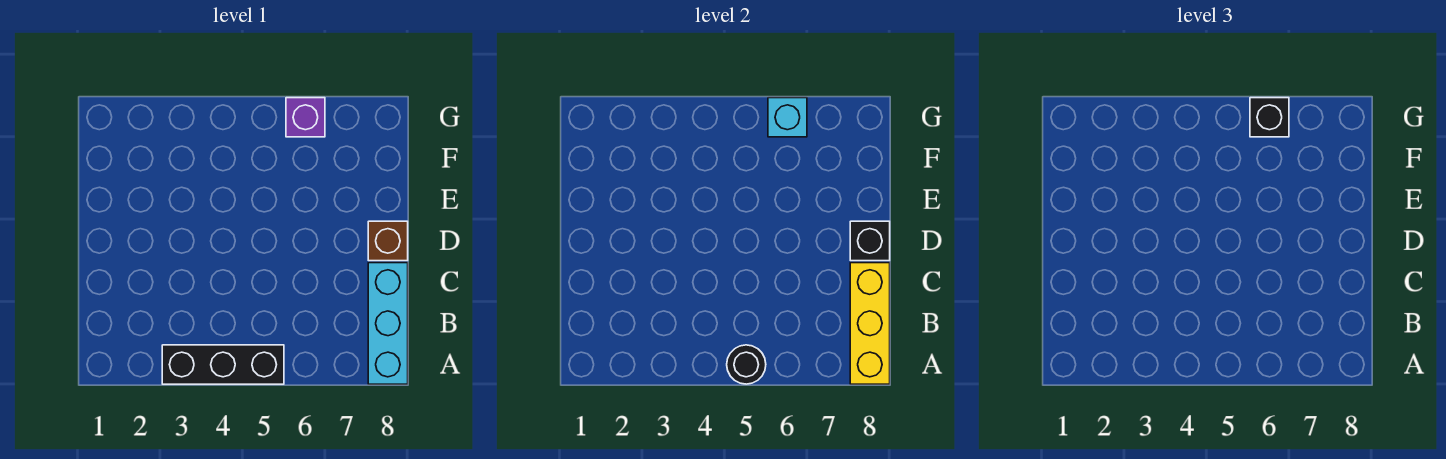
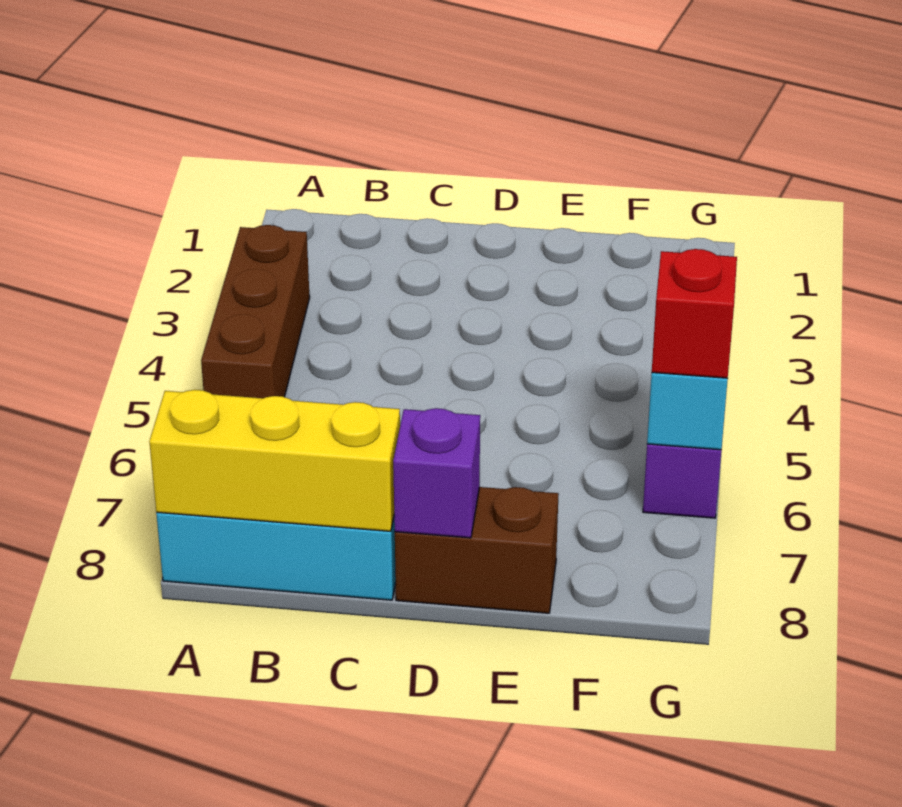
black brick A3:A5 level 1 -> brown brick A3:A5 level 1
black round brick A5 level 2 -> none
brown brick D8 level 1 -> brown brick D8:E8 level 1
black brick D8 level 2 -> purple brick D8 level 2
black brick G6 level 3 -> red brick G6 level 3

